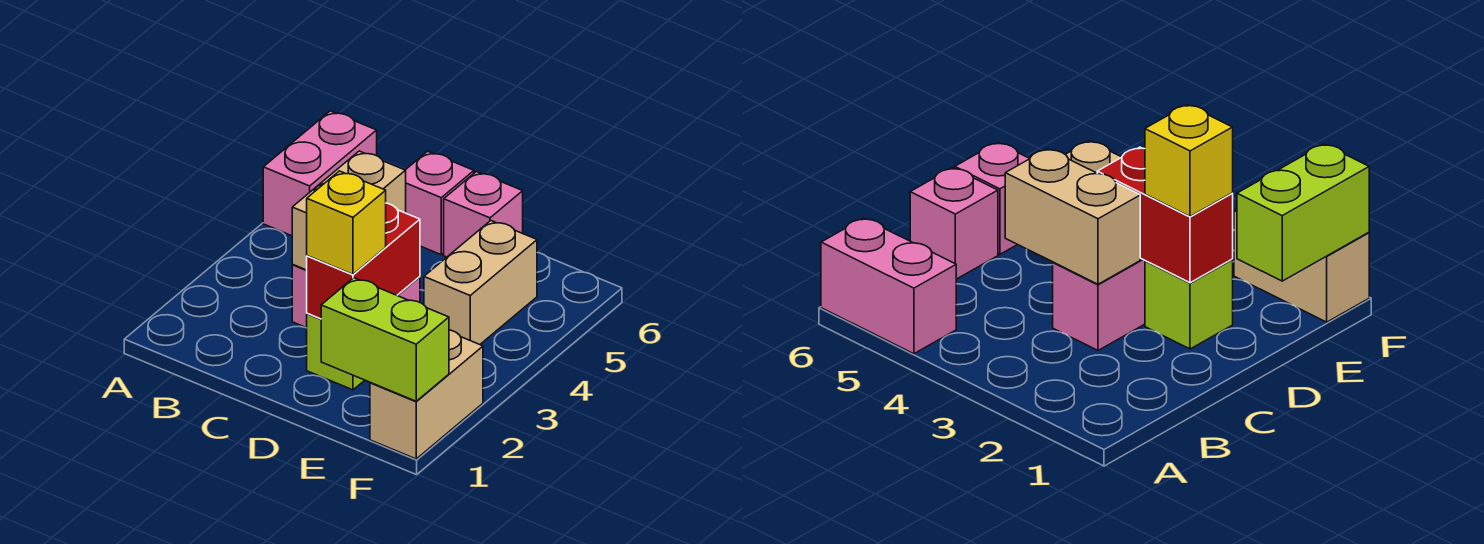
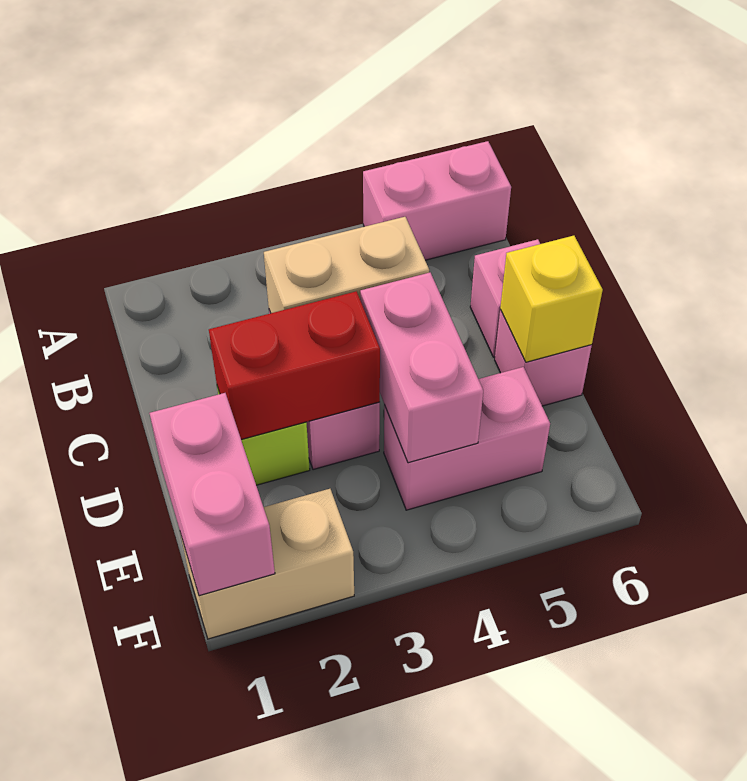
yellow brick D2 level 3 -> yellow brick D6 level 2
none -> pink brick D4:E4 level 2
lime brick E1:F1 level 2 -> pink brick E1:F1 level 2
tan brick E4:E5 level 1 -> pink brick E4:E5 level 1

